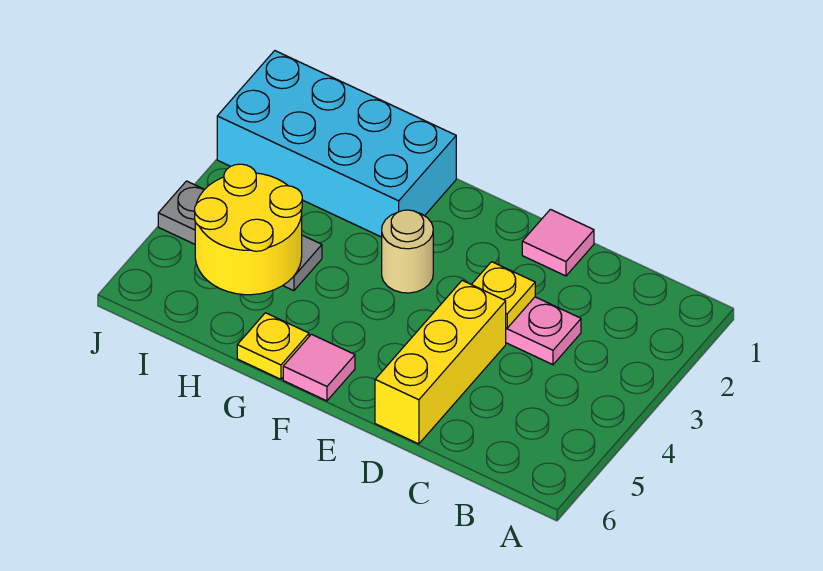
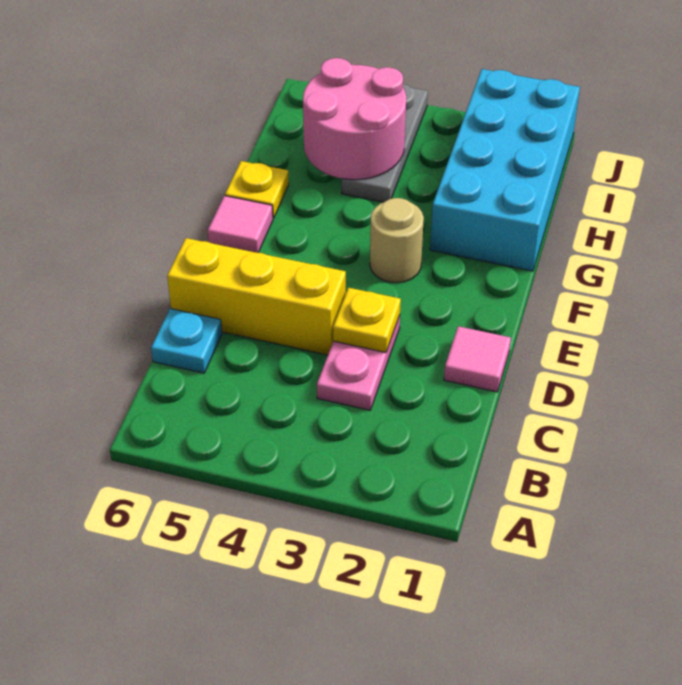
none -> cyan plate C6 level 1
yellow round brick H4:I5 level 2 -> pink round brick H4:I5 level 2

